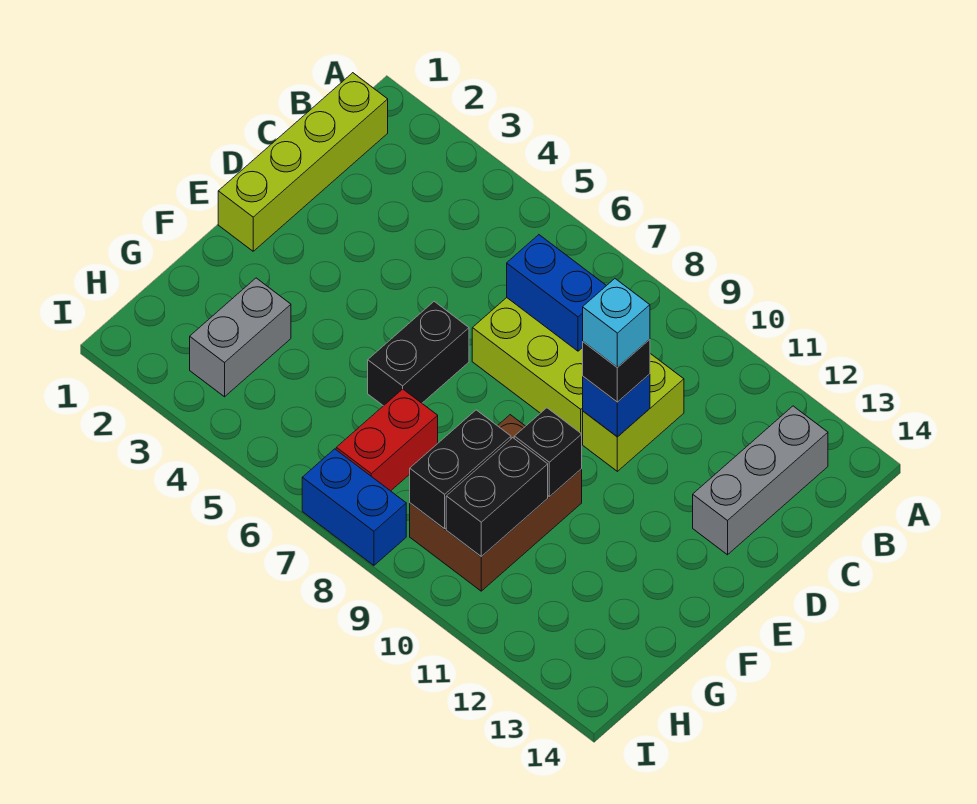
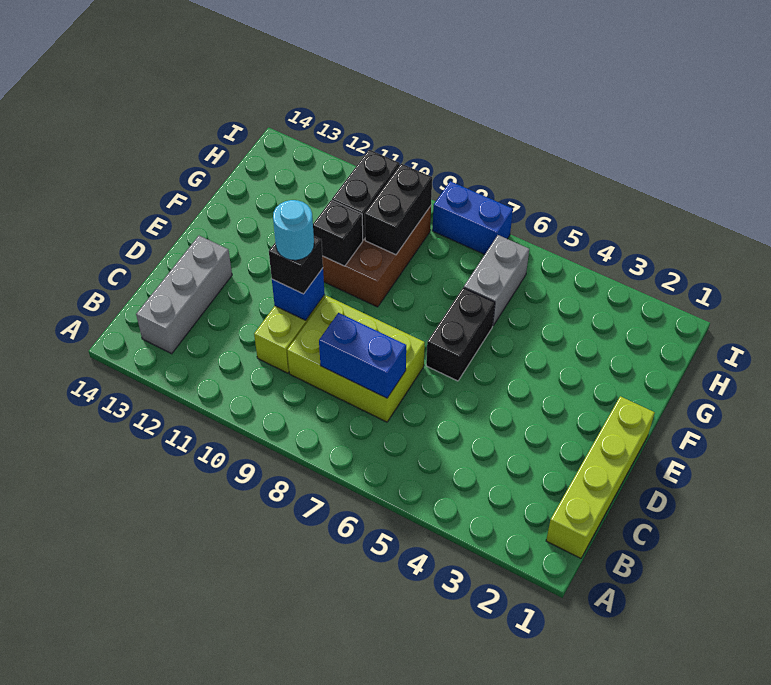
cyan brick D10 level 4 -> cyan round brick D10 level 4
grey brick G3:H3 level 1 -> grey brick G6:H6 level 1
red brick G7:H7 level 1 -> none

